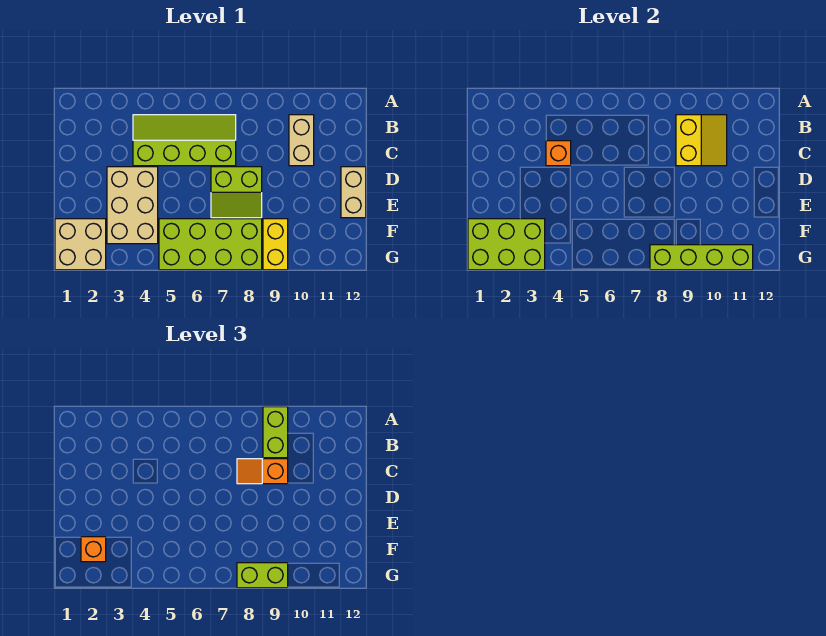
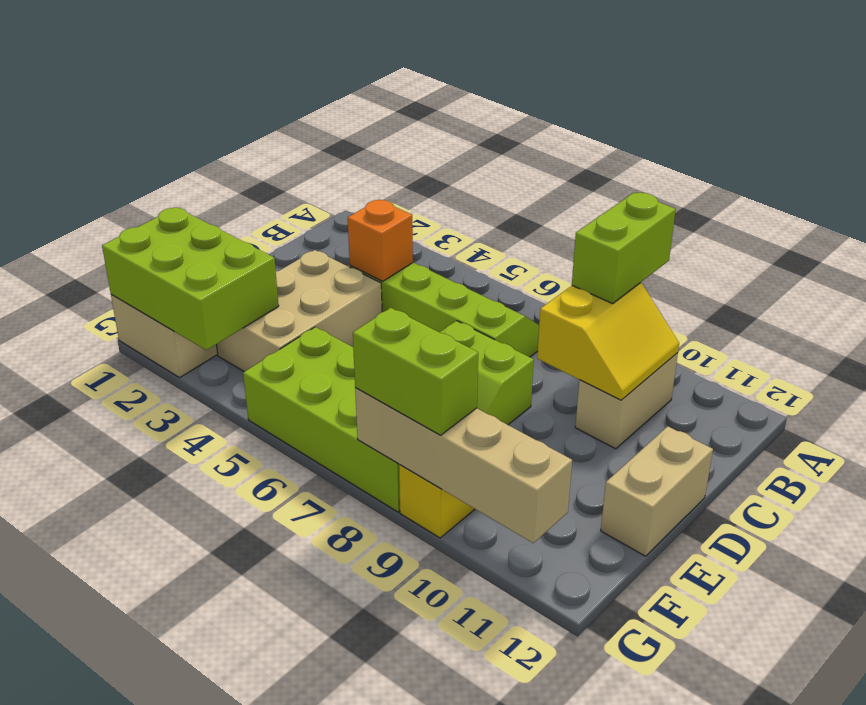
orange slope C8:C9 level 3 top 9 -> none
orange brick F2 level 3 -> none
lime brick G8:G11 level 2 -> tan brick G8:G11 level 2

